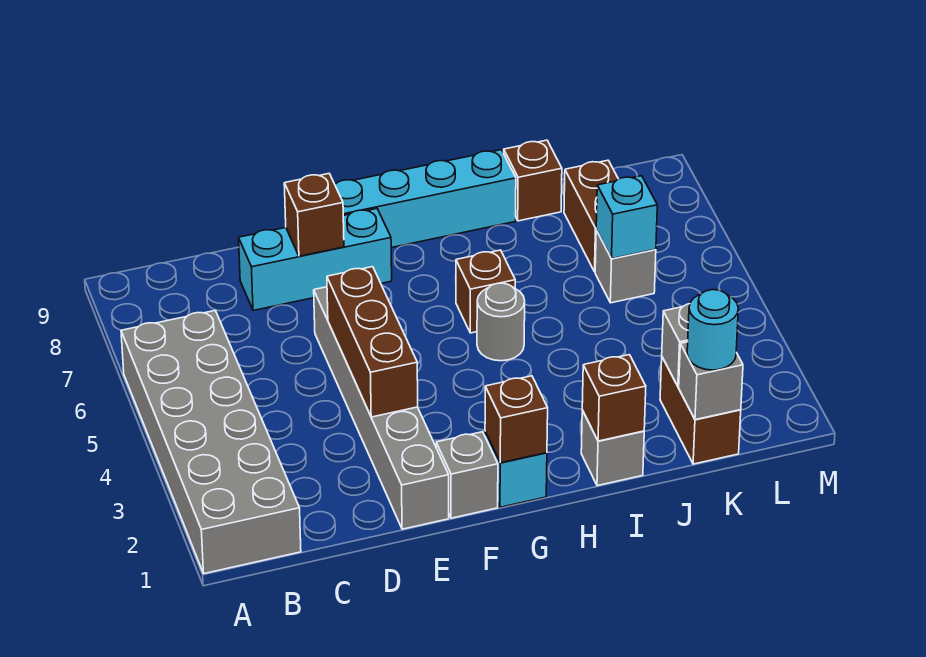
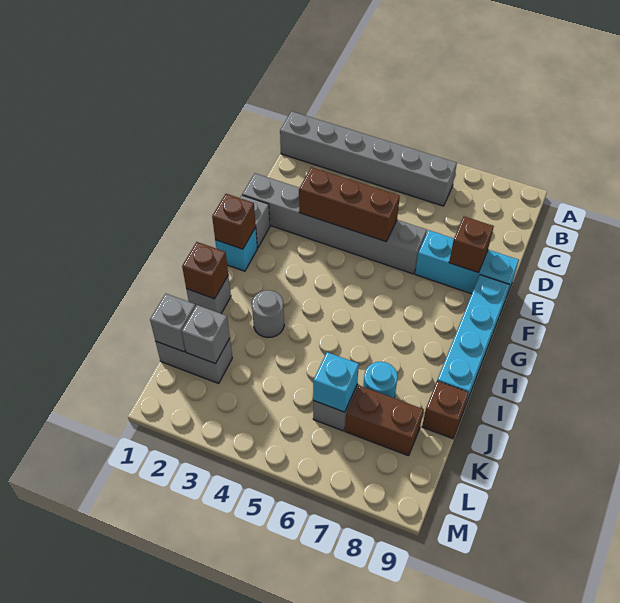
grey brick A1:B6 level 1 -> grey brick B1:B6 level 1
cyan brick D8:F8 level 1 -> cyan brick E7:E9 level 1
grey round brick H5 level 1 -> grey round brick I3 level 1
brown brick H6 level 1 -> none
brown brick K1:K2 level 1 -> grey brick K1:K2 level 1
cyan round brick K1 level 3 -> cyan round brick J7 level 1

